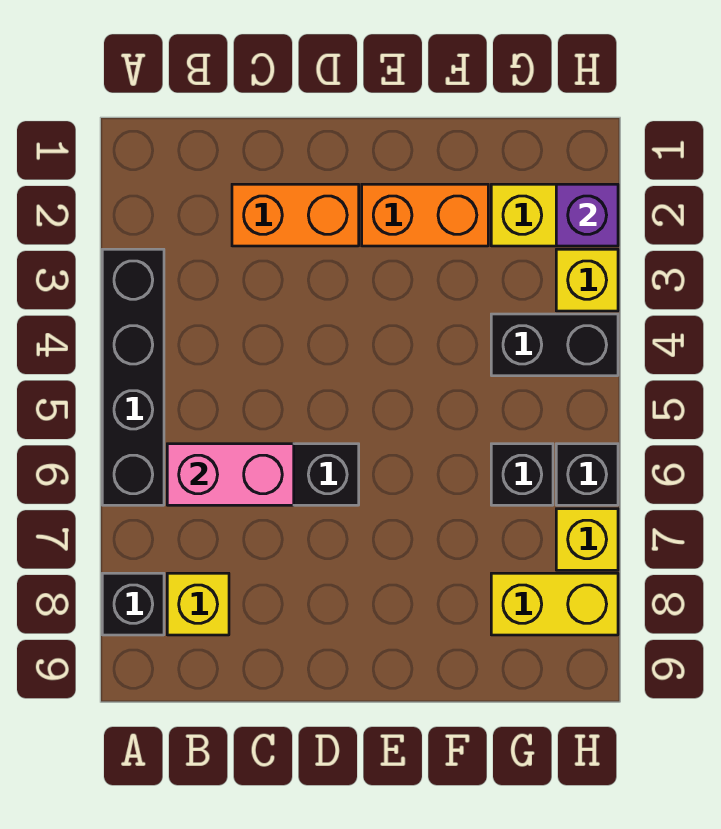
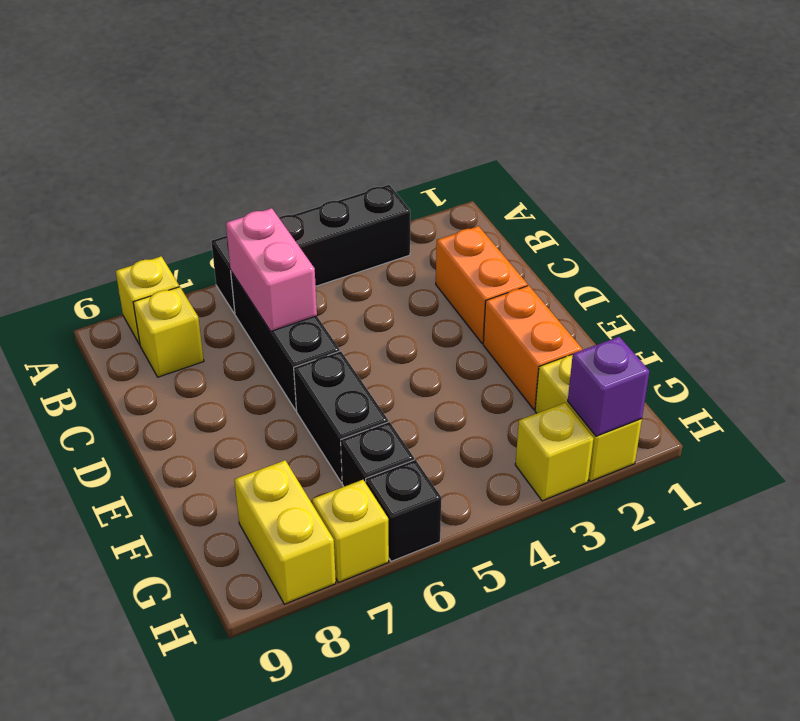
black brick A8 level 1 -> yellow brick A8 level 1
black brick G4:H4 level 1 -> black brick E6:F6 level 1

